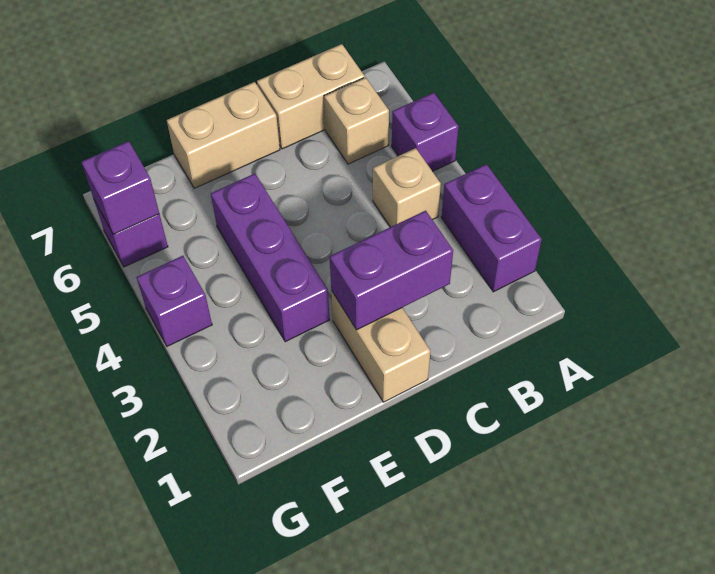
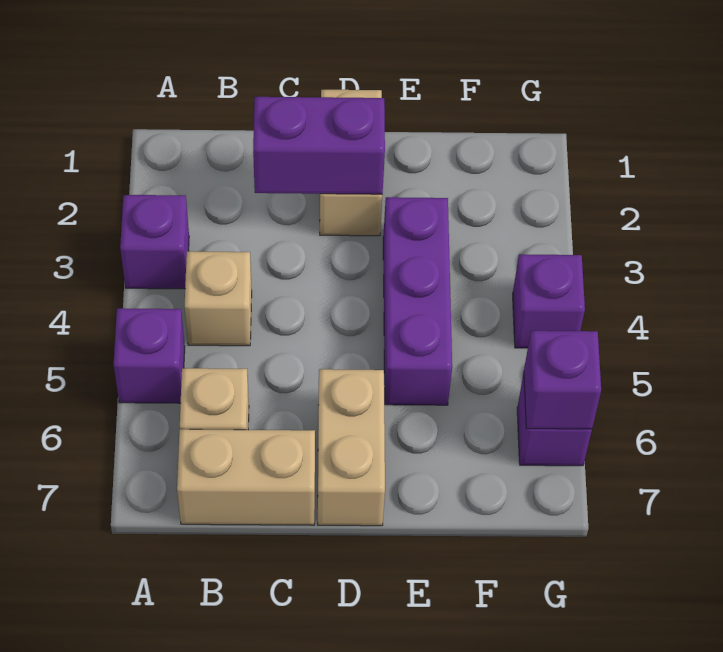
purple brick A2:A3 level 1 -> purple brick A3 level 1
tan brick D7:E7 level 1 -> tan brick D6:D7 level 1

